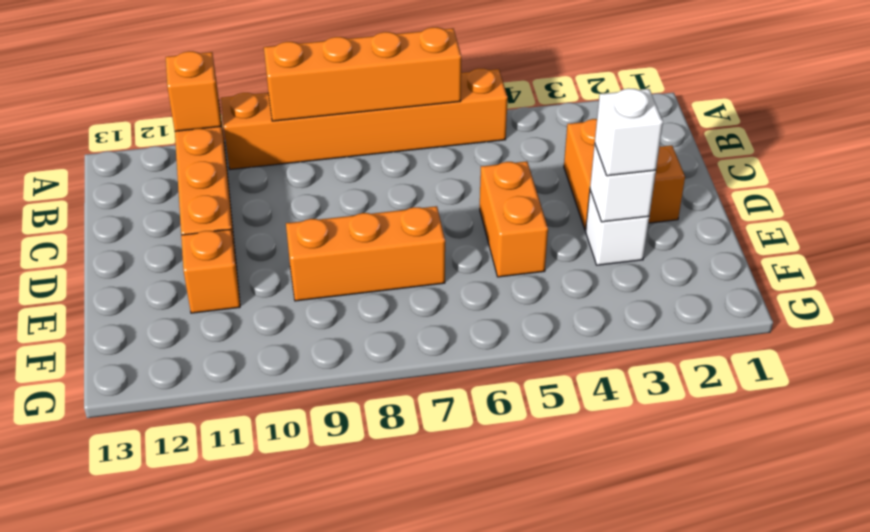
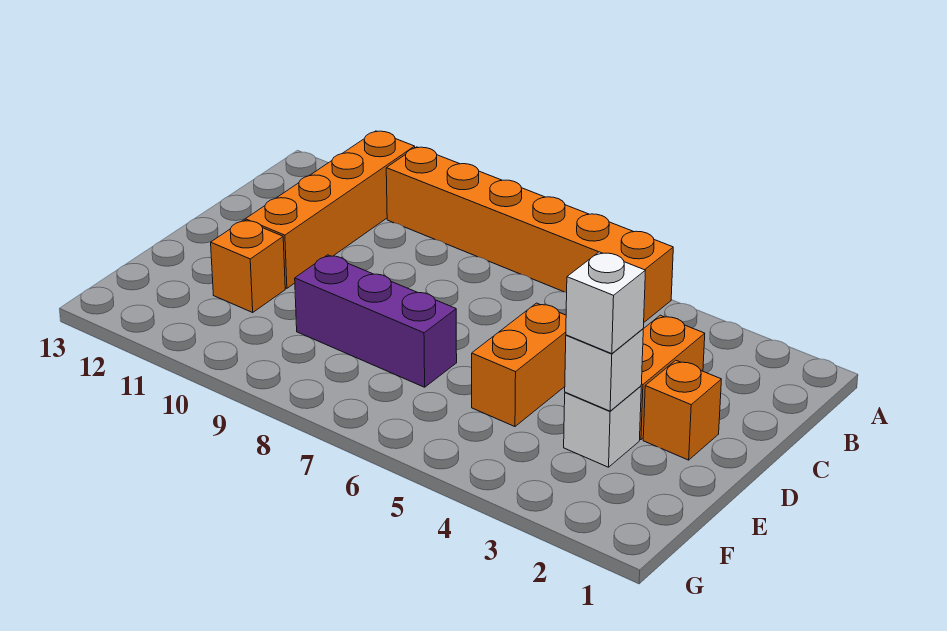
orange brick A6:A9 level 2 -> none
orange brick A11 level 2 -> none
orange brick E7:E9 level 1 -> purple brick E7:E9 level 1

